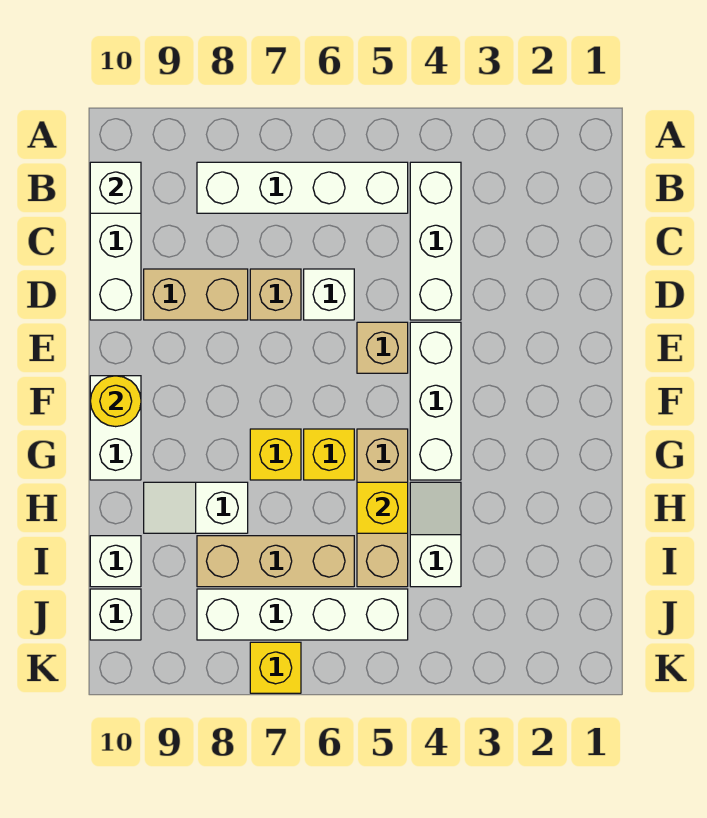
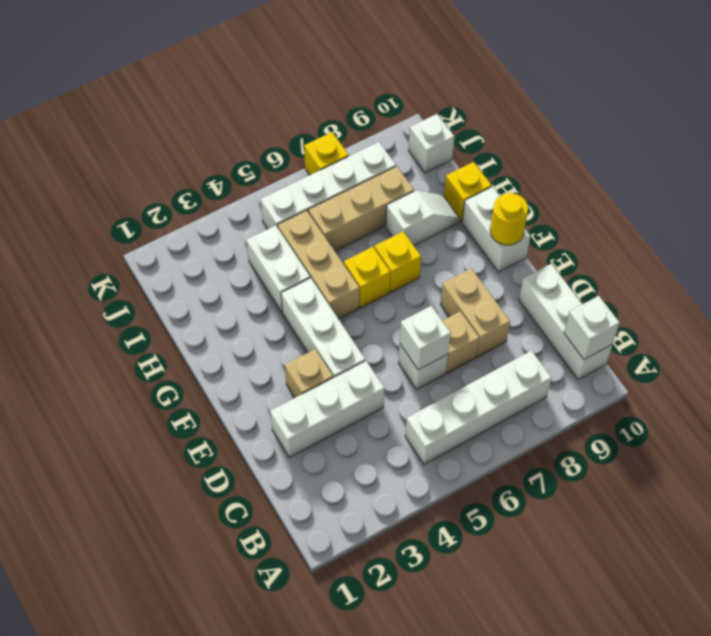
white brick B4:D4 level 1 -> white brick D2:D4 level 1
tan brick D8:D9 level 1 -> tan brick D8:E8 level 1
tan brick E5 level 1 -> tan brick E3 level 1
white slope H4:I4 level 1 top I -> white brick H4:I4 level 1
yellow brick H5 level 2 -> yellow brick H10 level 1
white brick I10 level 1 -> white brick D6 level 2

